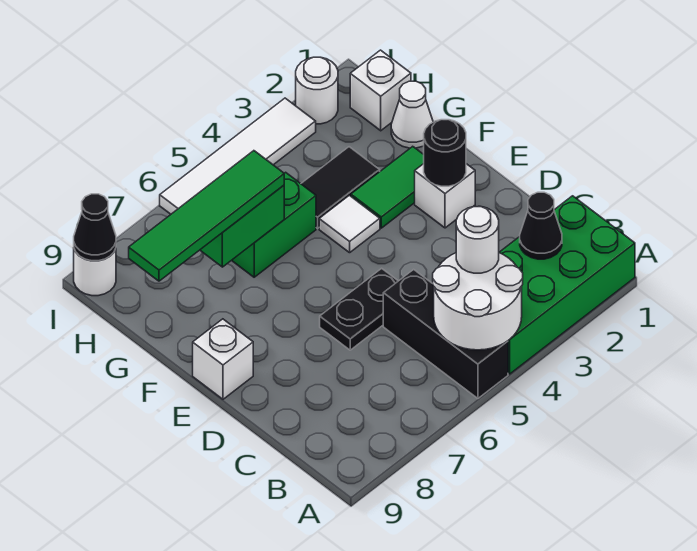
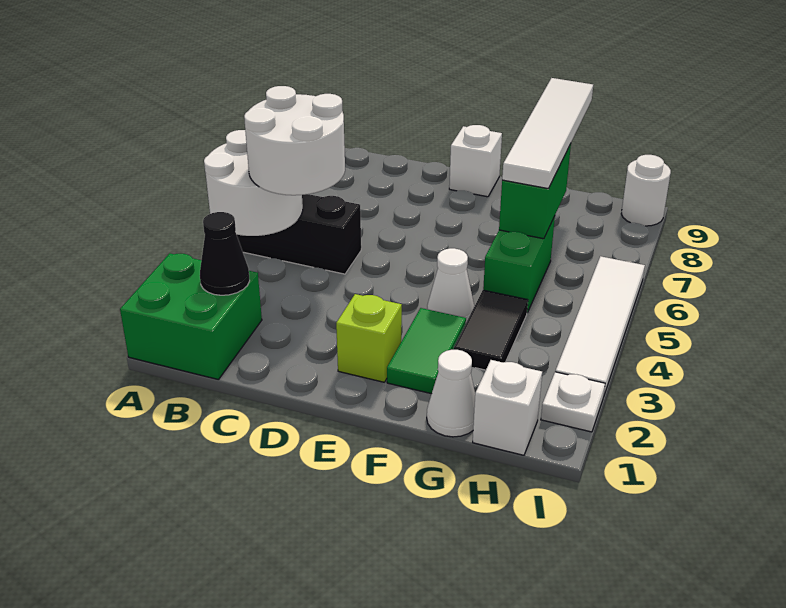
green brick A1:B4 level 1 -> green brick A1:B2 level 1
white round brick B4 level 3 -> white round brick B4:C5 level 3
black plate D5:D6 level 1 -> none
white brick E2 level 1 -> lime brick E2 level 1
black round brick E2 level 2 -> none
white tile F4 level 1 -> white cone F4 level 1
green tile G6:G9 level 3 -> white tile G6:G9 level 3
white round brick I2 level 1 -> white plate I2 level 1
black cone I9 level 2 -> none

